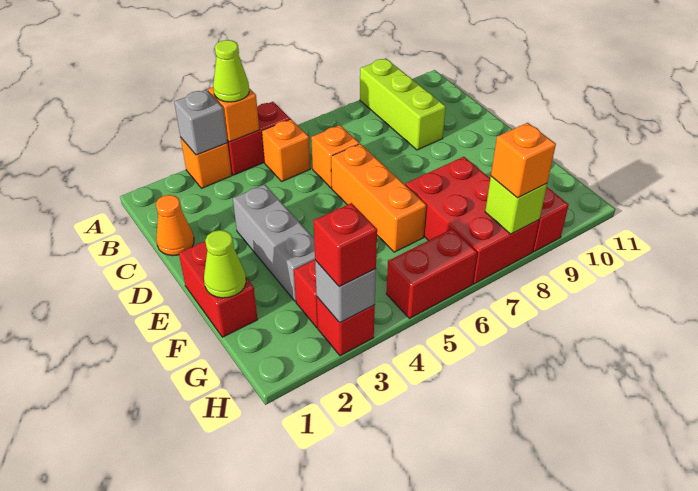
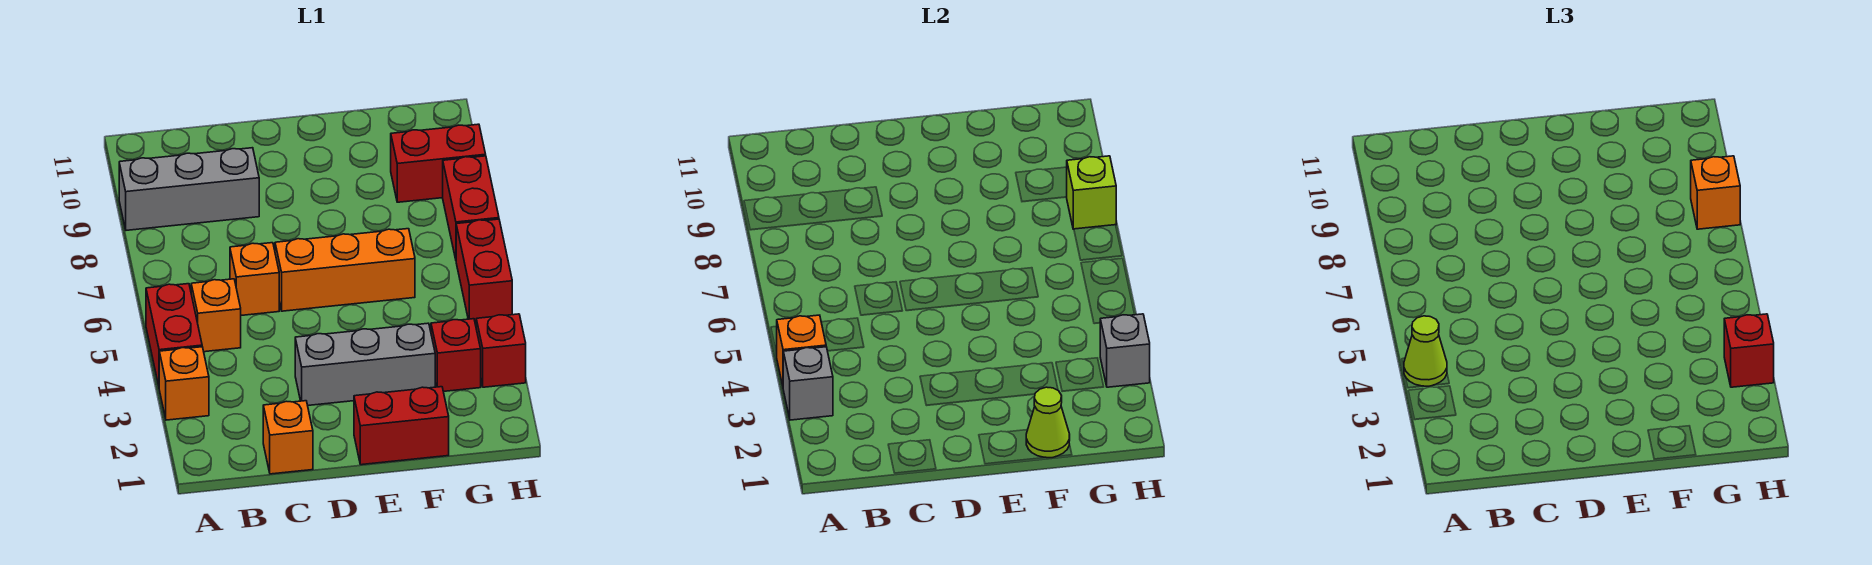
lime brick A9:C9 level 1 -> grey brick A9:C9 level 1
orange cone C1 level 1 -> orange brick C1 level 1
red brick F7:H8 level 1 -> red brick H7:H8 level 1

